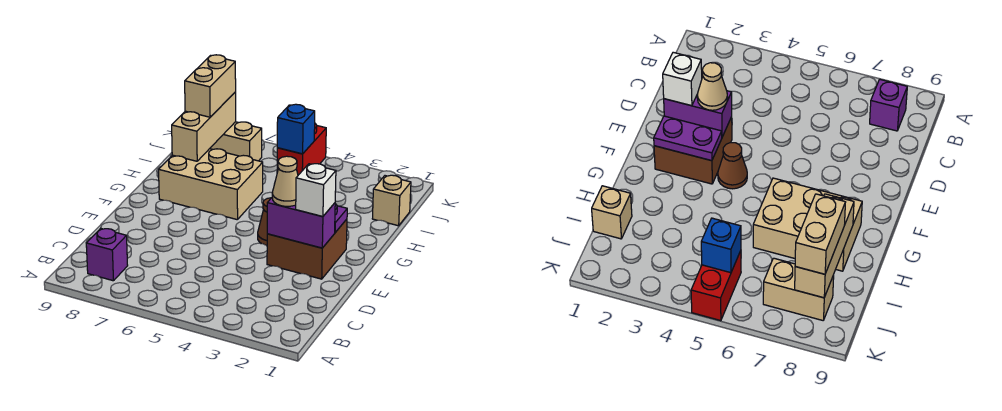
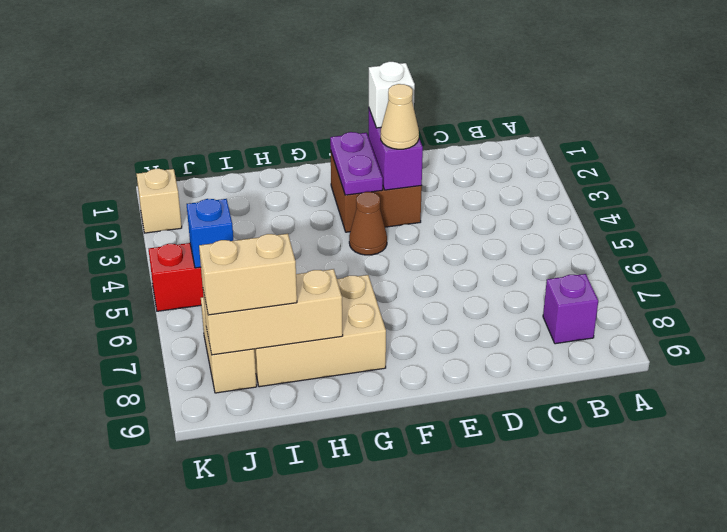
tan brick G6:H8 level 1 -> tan brick G7:I8 level 1
tan brick I1 level 1 -> tan brick K2 level 1

